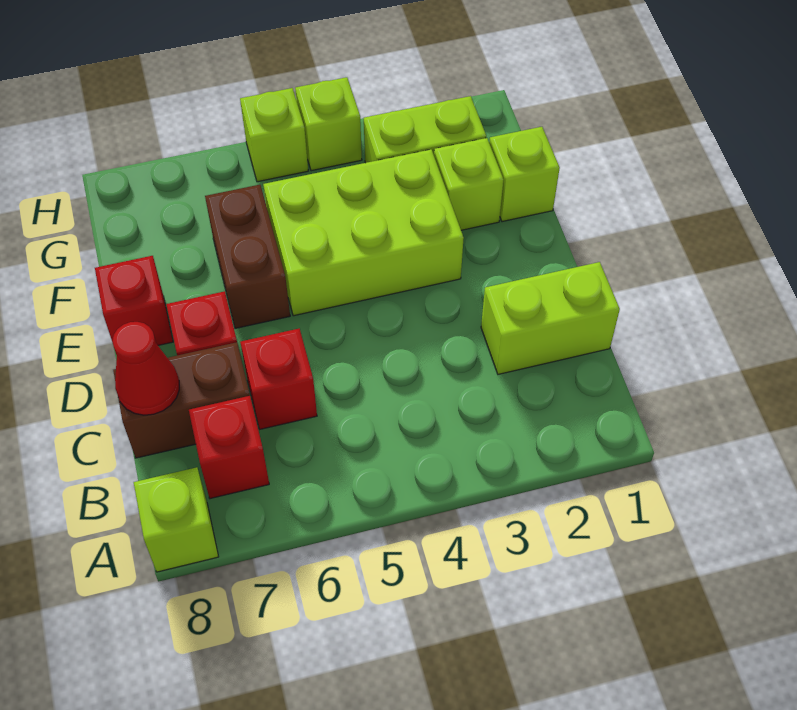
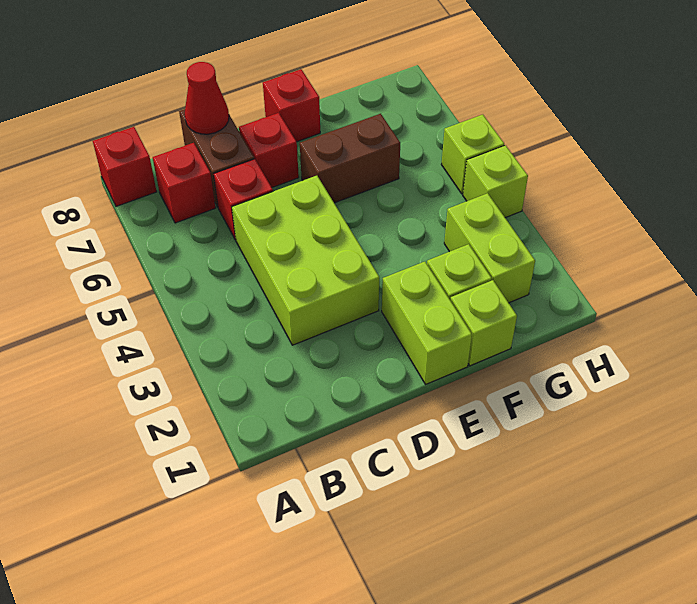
lime brick A8 level 1 -> red brick A8 level 1
lime brick C1:C2 level 1 -> lime brick E1:E2 level 1
lime brick E3:F5 level 1 -> lime brick C3:D5 level 1

